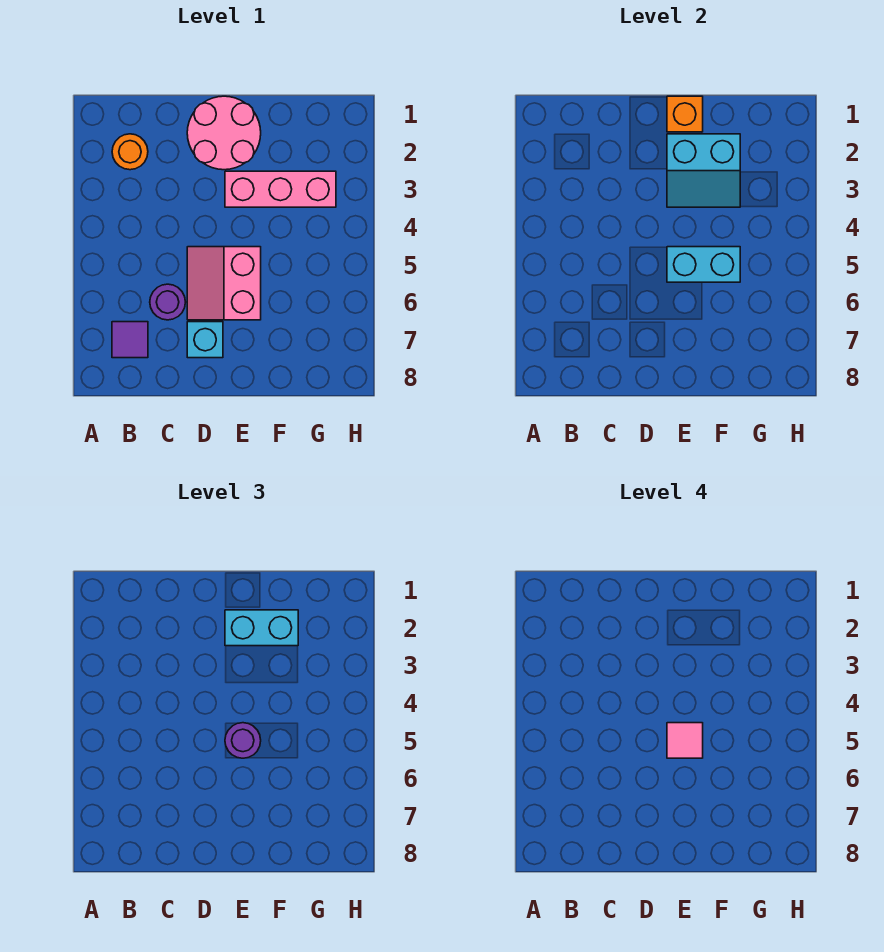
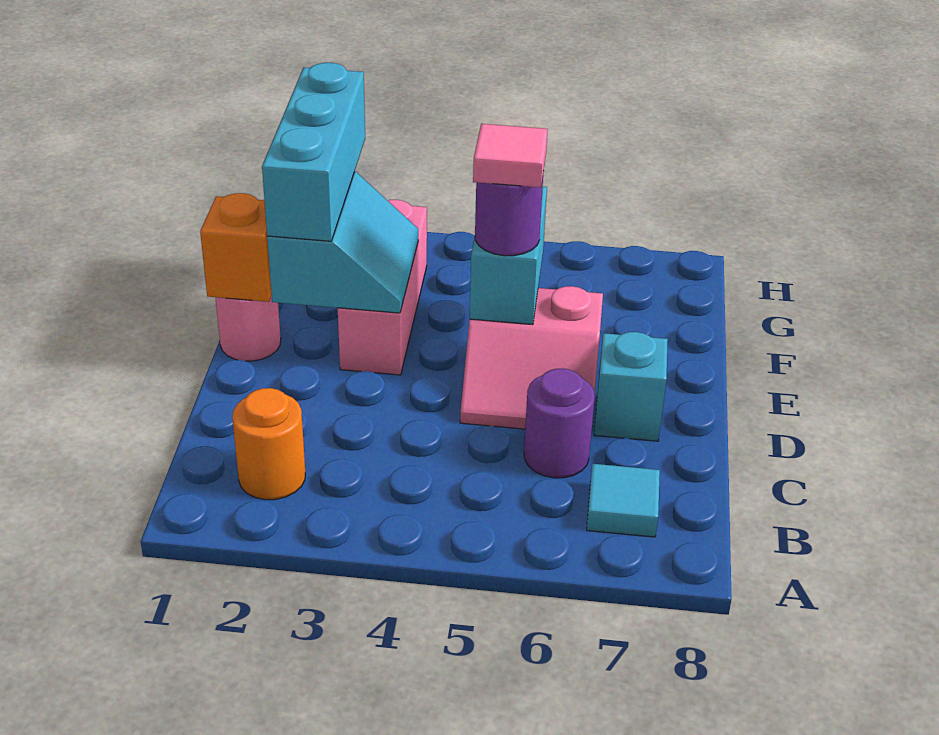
purple tile B7 level 1 -> cyan tile B7 level 1
pink round brick D1:E2 level 1 -> pink round brick E1 level 1
cyan brick E2:F2 level 3 -> cyan brick E2:G2 level 3

